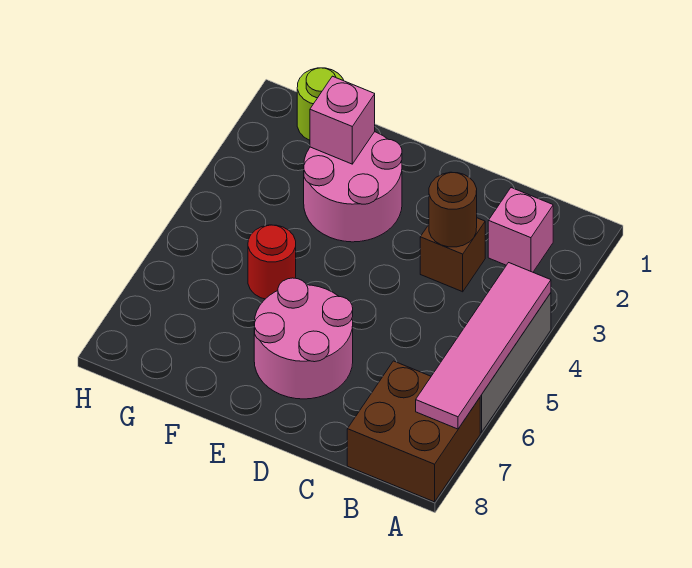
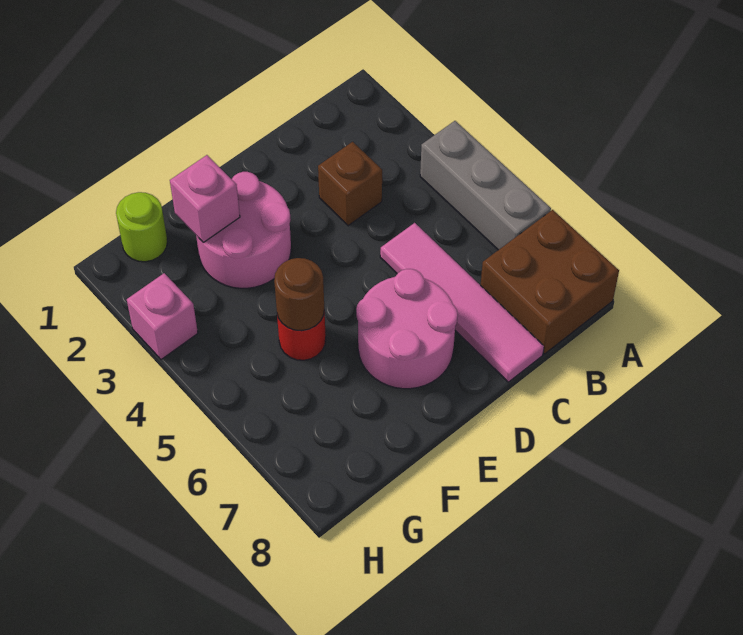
pink tile A4:A7 level 2 -> pink tile C5:C8 level 1
pink brick B2 level 1 -> pink brick H3 level 1
brown round brick C3 level 2 -> brown round brick F5 level 2

